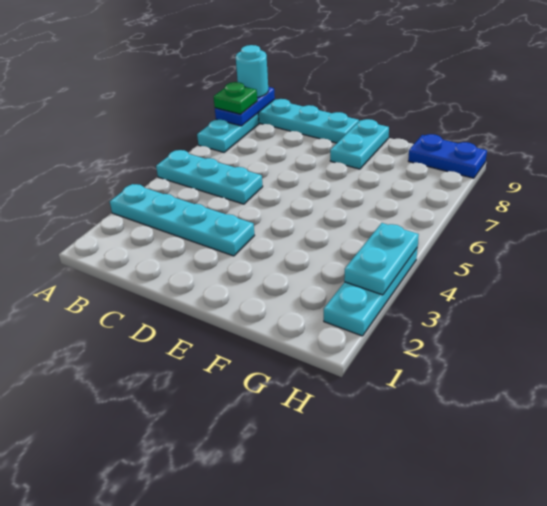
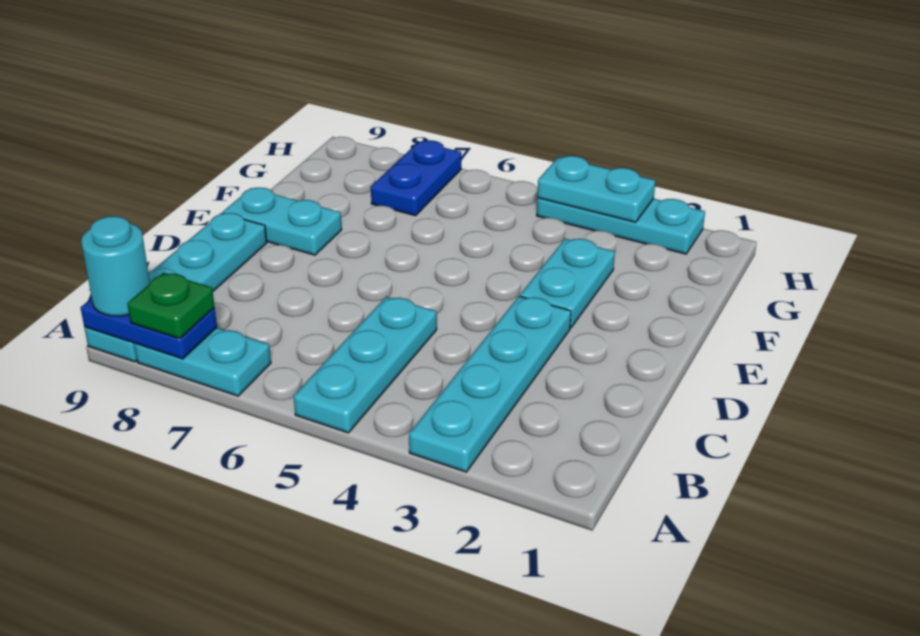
none -> cyan plate E3:F3 level 1
blue plate G9:H9 level 1 -> blue plate G7:H7 level 1

